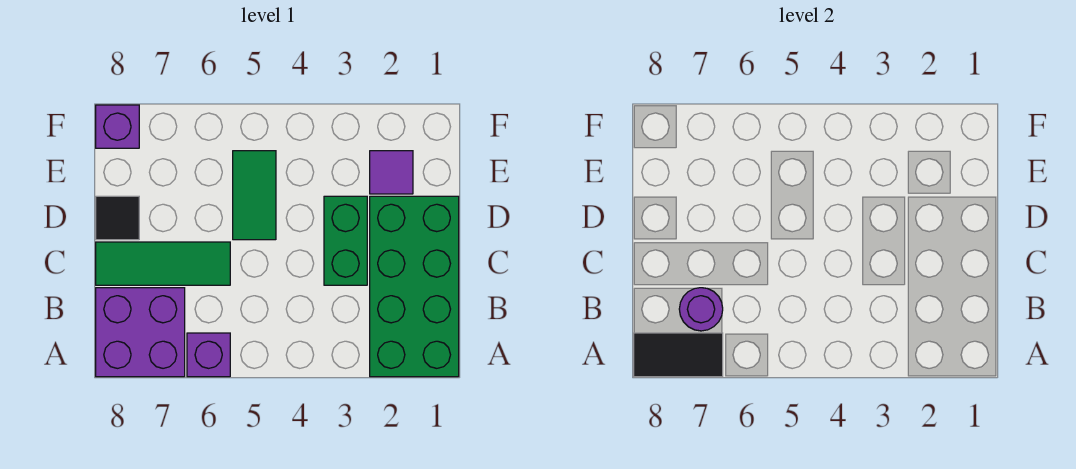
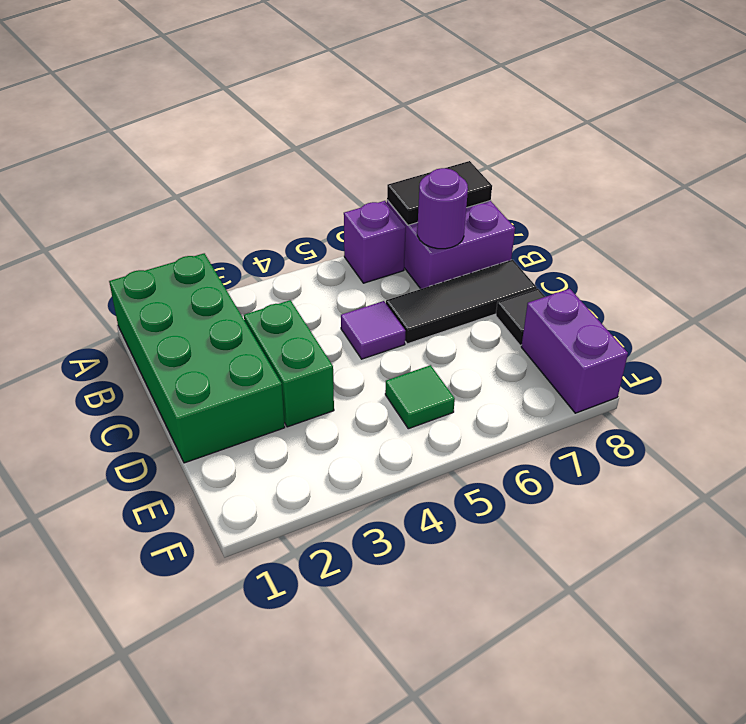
green tile C6:C8 level 1 -> black tile C6:C8 level 1
green tile D5:E5 level 1 -> green tile E5 level 1
purple tile E2 level 1 -> purple tile C5 level 1
purple brick F8 level 1 -> purple brick E8:F8 level 1

